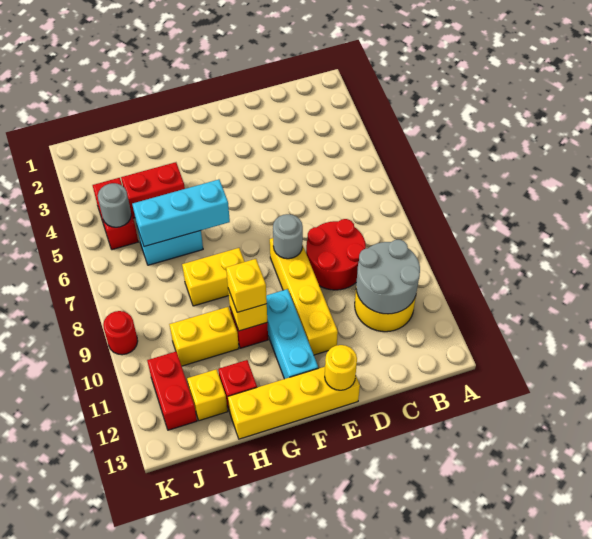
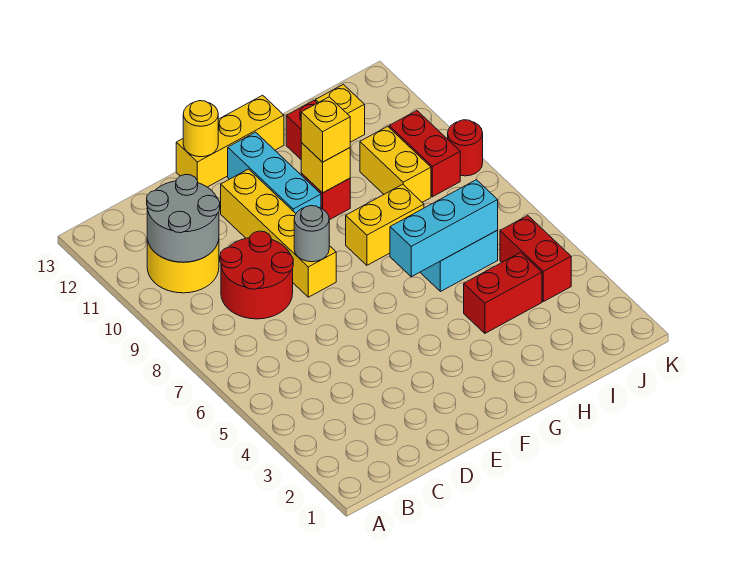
yellow brick E13:H13 level 1 -> yellow brick E13:G13 level 1
yellow brick H10:I10 level 1 -> yellow brick I9:I10 level 1
grey round brick J5 level 2 -> none
red brick J11:J12 level 1 -> red brick J9:J10 level 1

